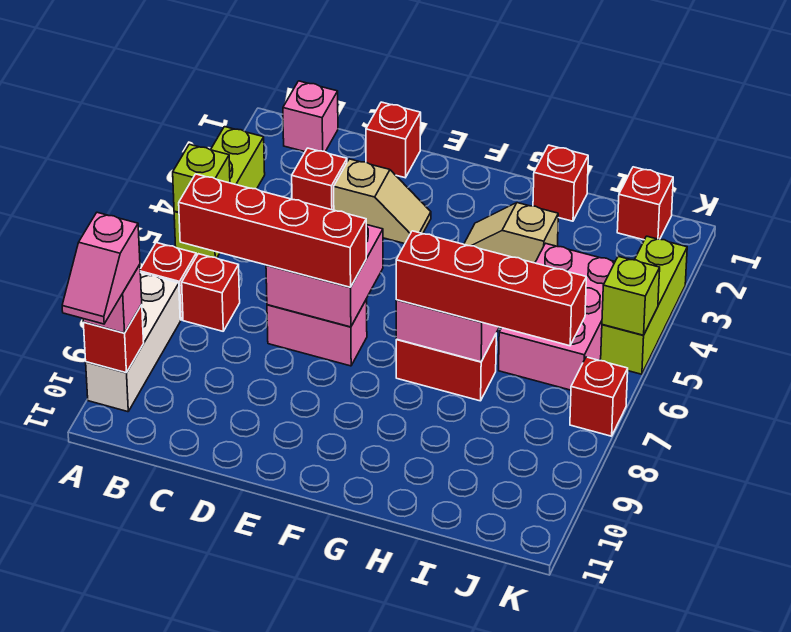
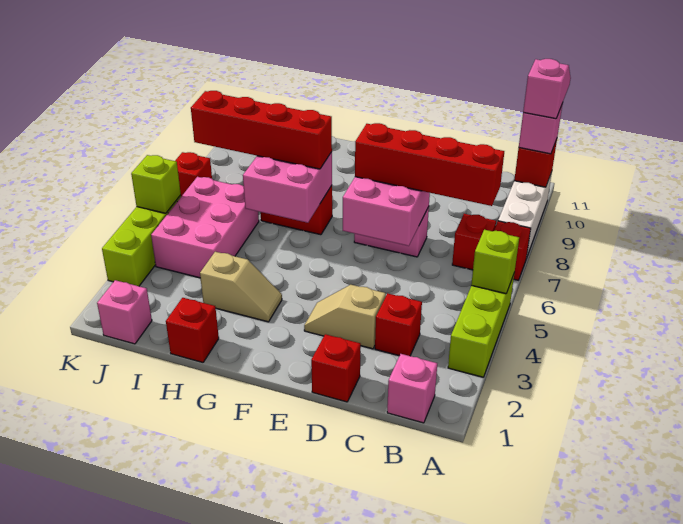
red brick J1 level 1 -> pink brick J1 level 1

